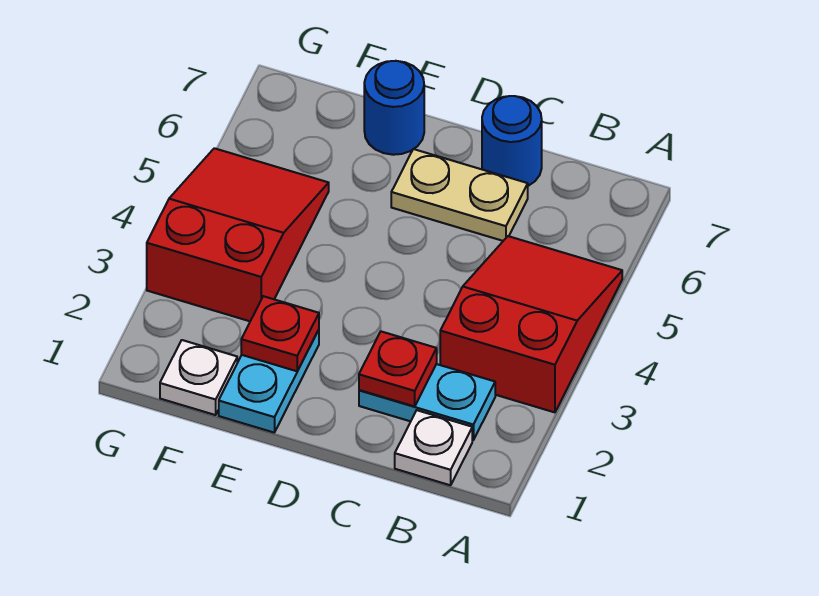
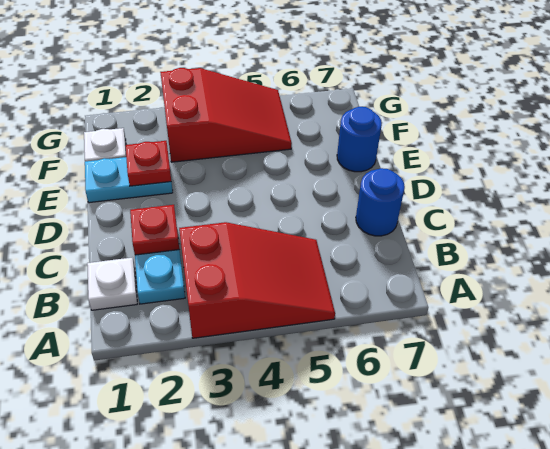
tan plate C6:D6 level 1 -> none

